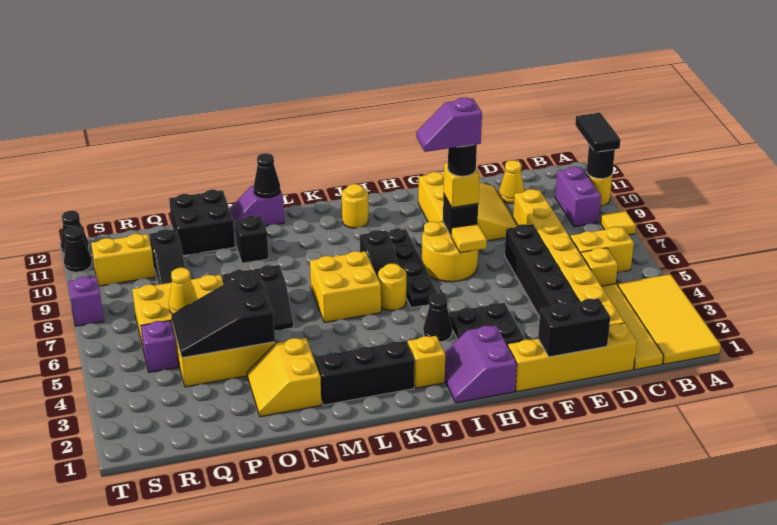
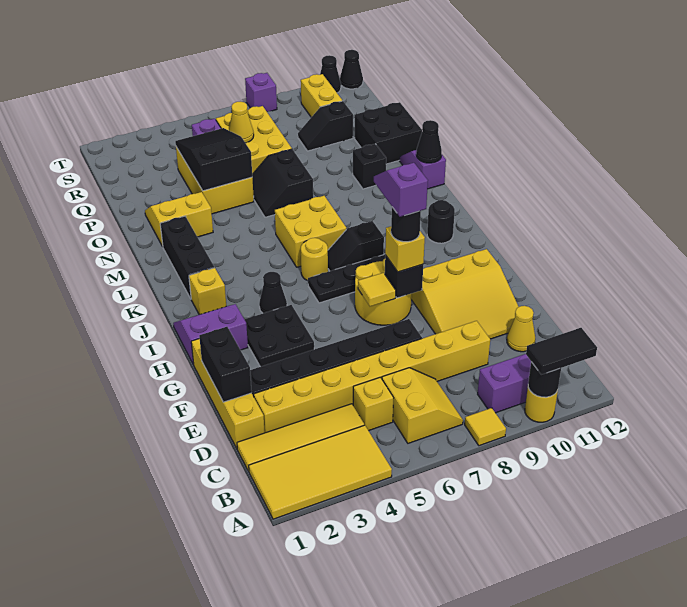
yellow round brick J11 level 1 -> black round brick J11 level 1

